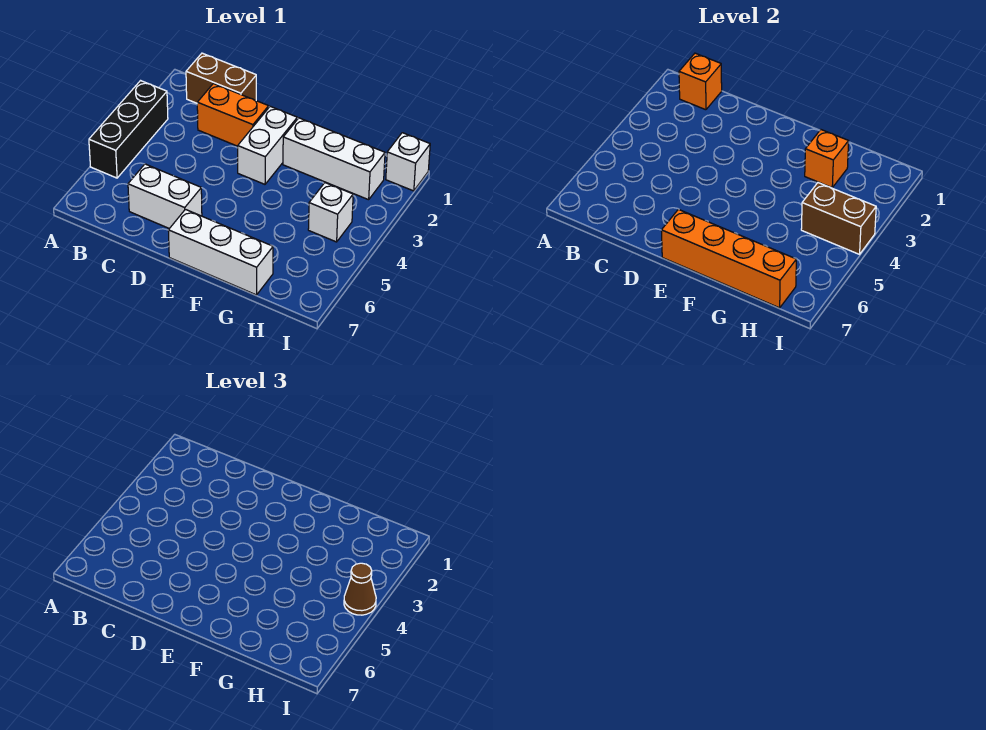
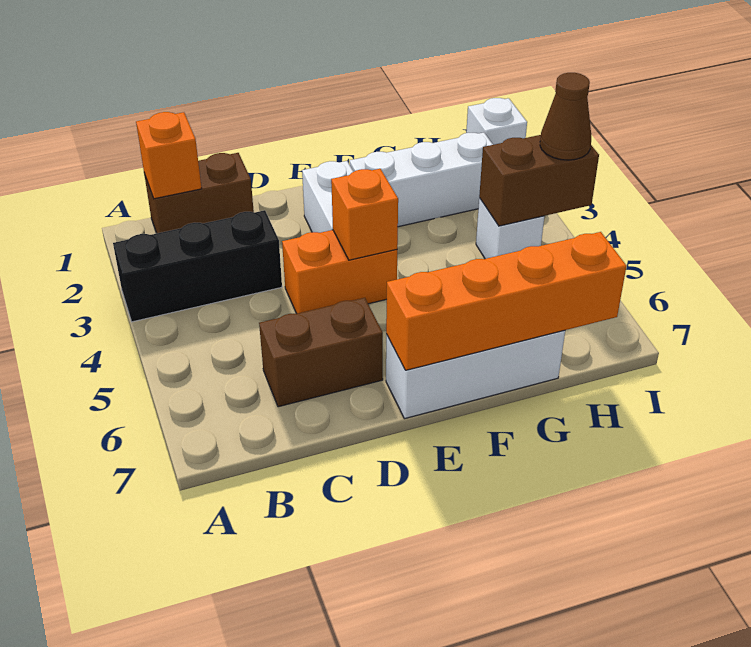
black brick A3:A5 level 1 -> black brick A3:C3 level 1
orange brick C2:D2 level 1 -> orange brick D4:E4 level 1
white brick C6:D6 level 1 -> brown brick C6:D6 level 1
orange brick G2 level 2 -> orange brick E4 level 2

